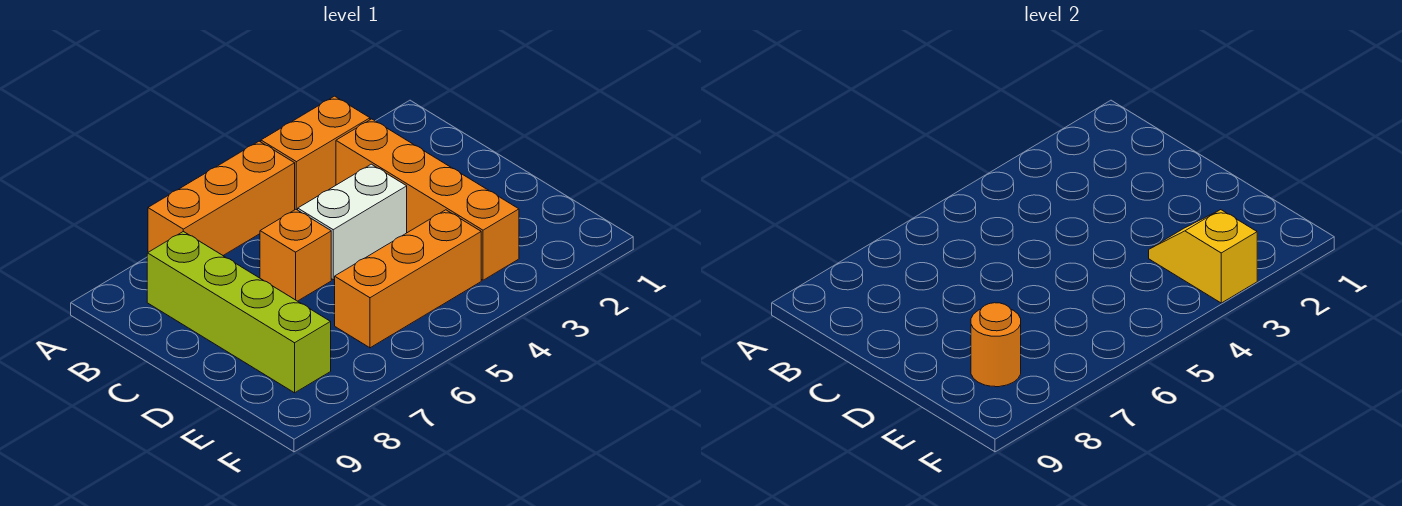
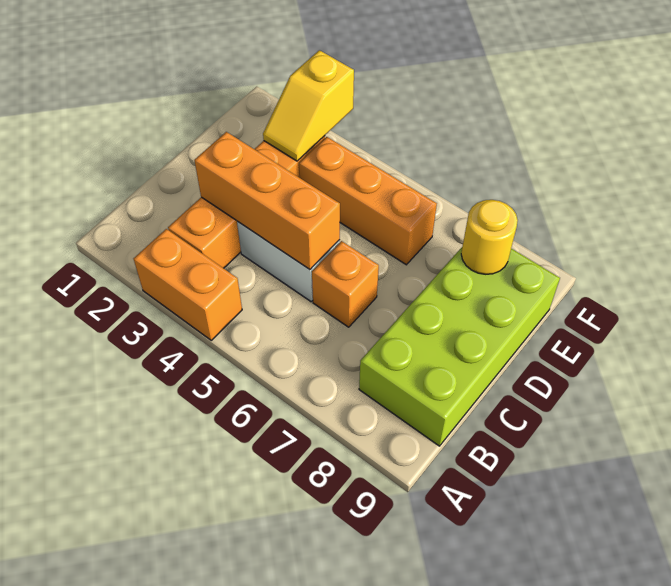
orange brick A5:A7 level 1 -> orange brick C3:C5 level 2
lime brick B8:E8 level 1 -> lime brick B8:E9 level 1
orange round brick E8 level 2 -> yellow round brick E8 level 2

